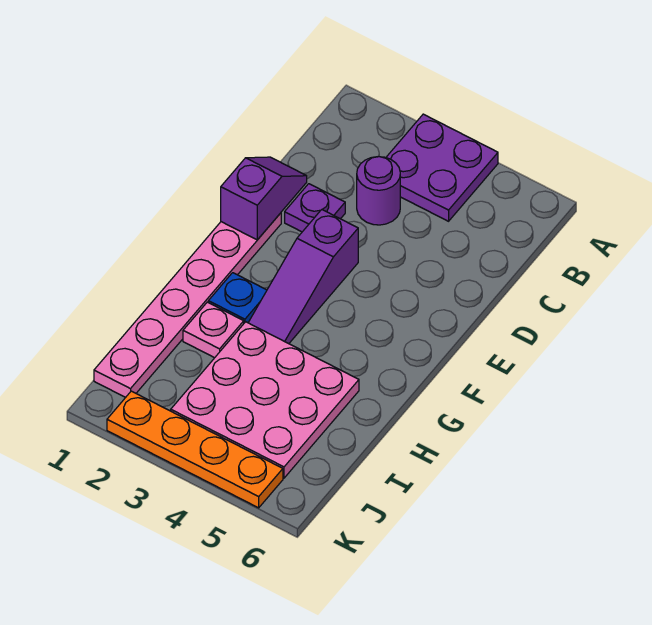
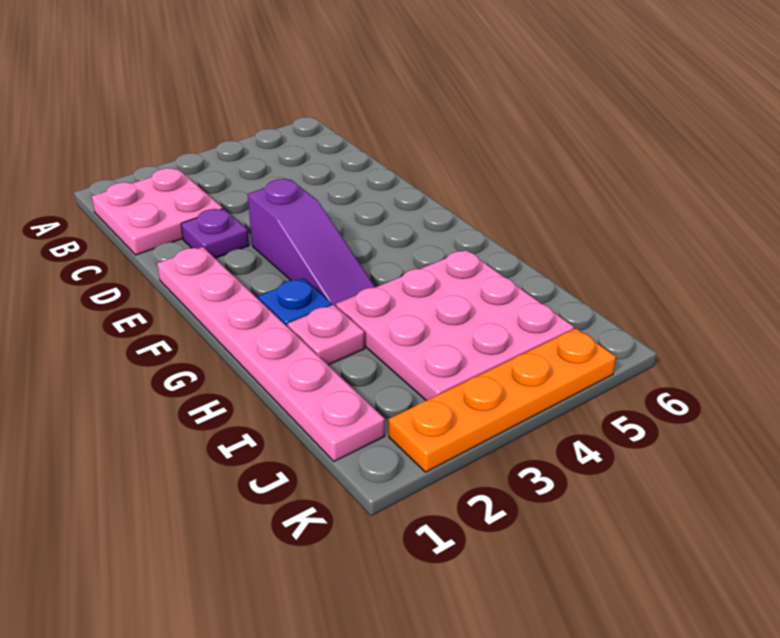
purple plate A3:B4 level 1 -> none
none -> pink plate B1:C2 level 1
purple round brick C3 level 1 -> none
purple slope D1:E1 level 2 top E -> none

